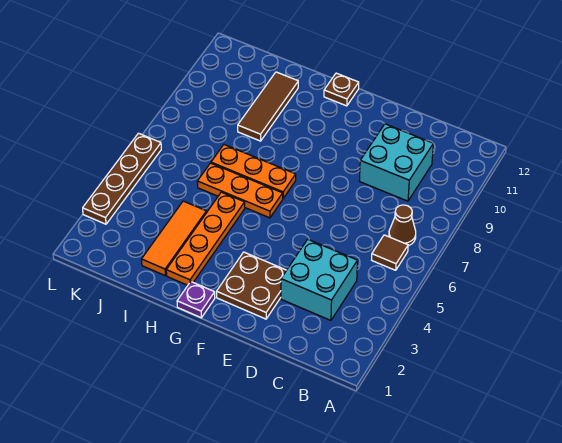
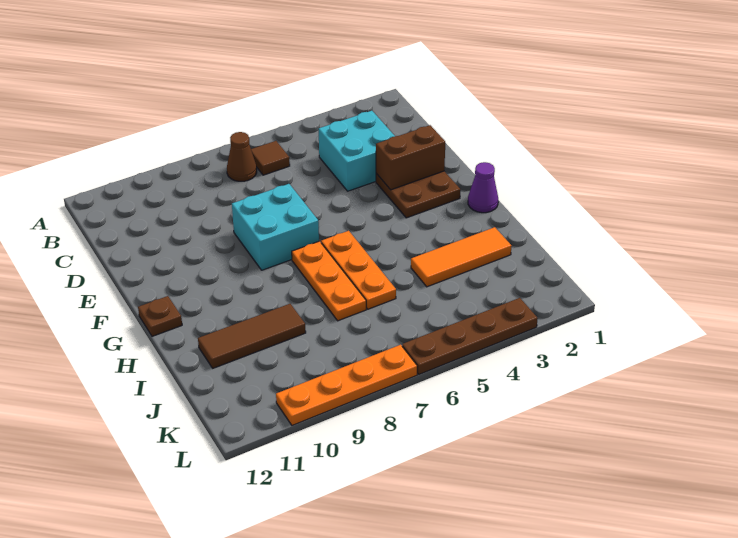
cyan brick C9:D10 level 1 -> cyan brick E7:F8 level 1
none -> brown brick E2:E3 level 2
purple plate G1 level 1 -> purple cone G1 level 1
orange plate H2:H5 level 1 -> orange plate L7:L10 level 1

